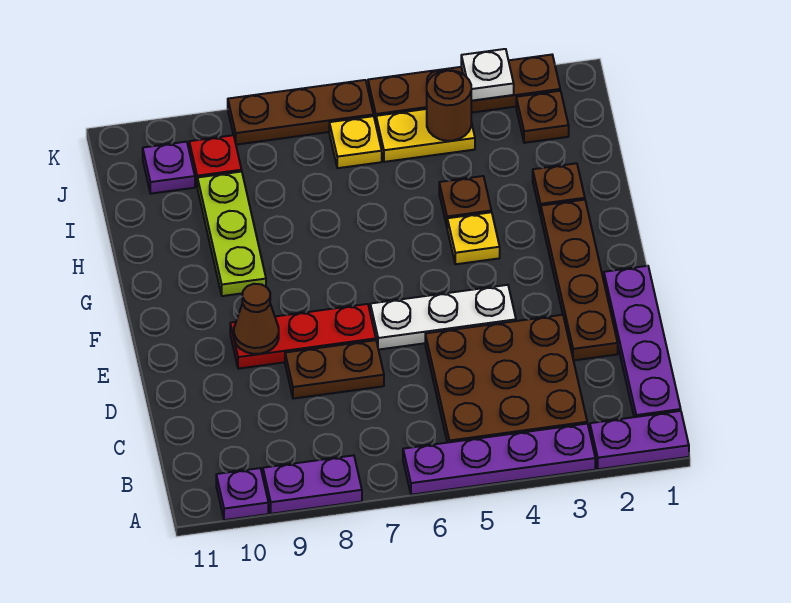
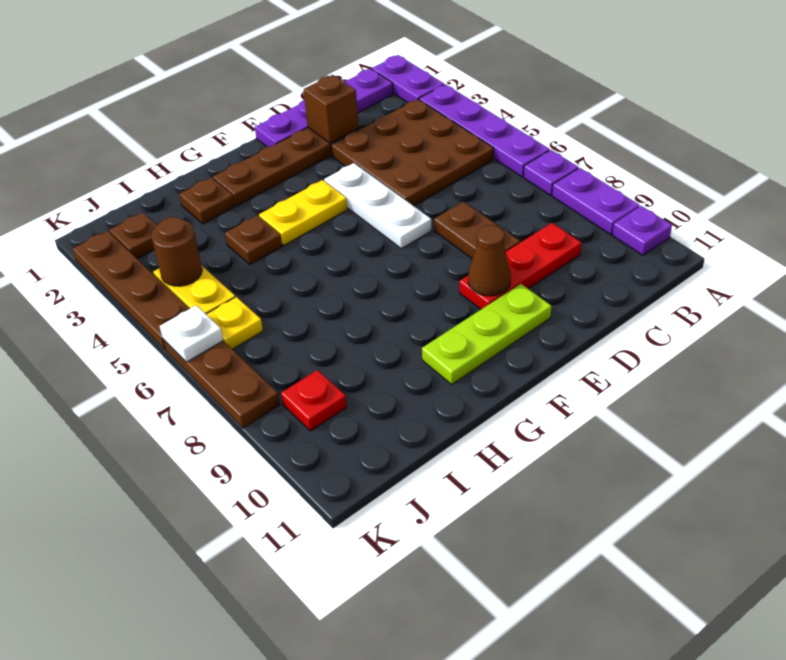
none -> brown brick D2 level 2
red plate E7:E9 level 1 -> red plate C9:E9 level 1
yellow plate G4 level 1 -> yellow plate F4:G4 level 1
lime plate G9:I9 level 1 -> lime plate E10:G10 level 1
purple plate J10 level 1 -> purple plate A7 level 1
white plate K3 level 2 -> white plate K6 level 2

